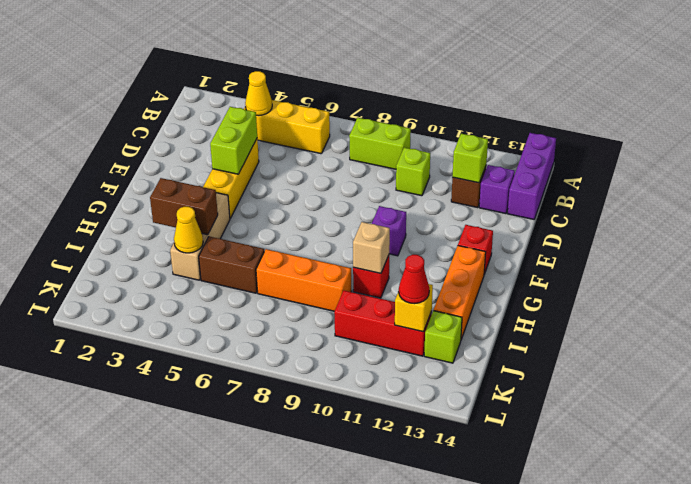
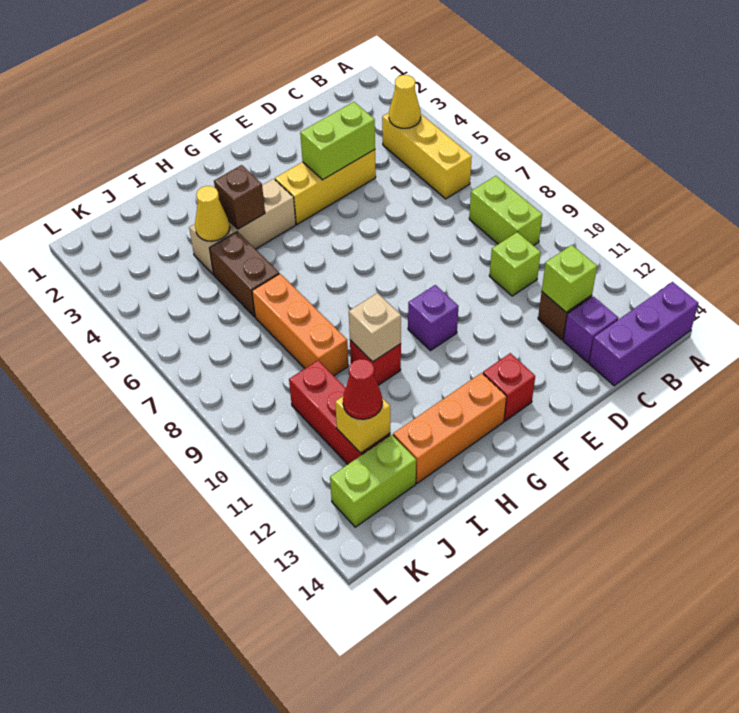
brown brick H3:H4 level 2 -> brown brick H4 level 2
lime brick J13 level 1 -> lime brick J13:K13 level 1

